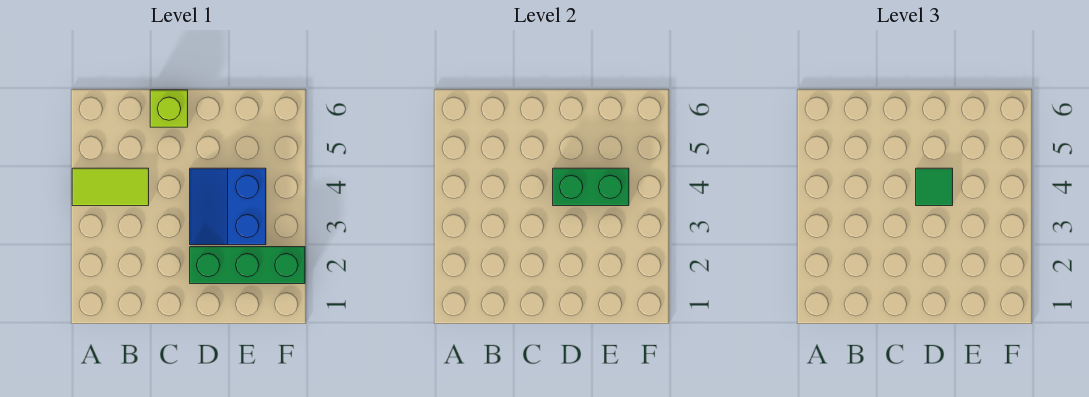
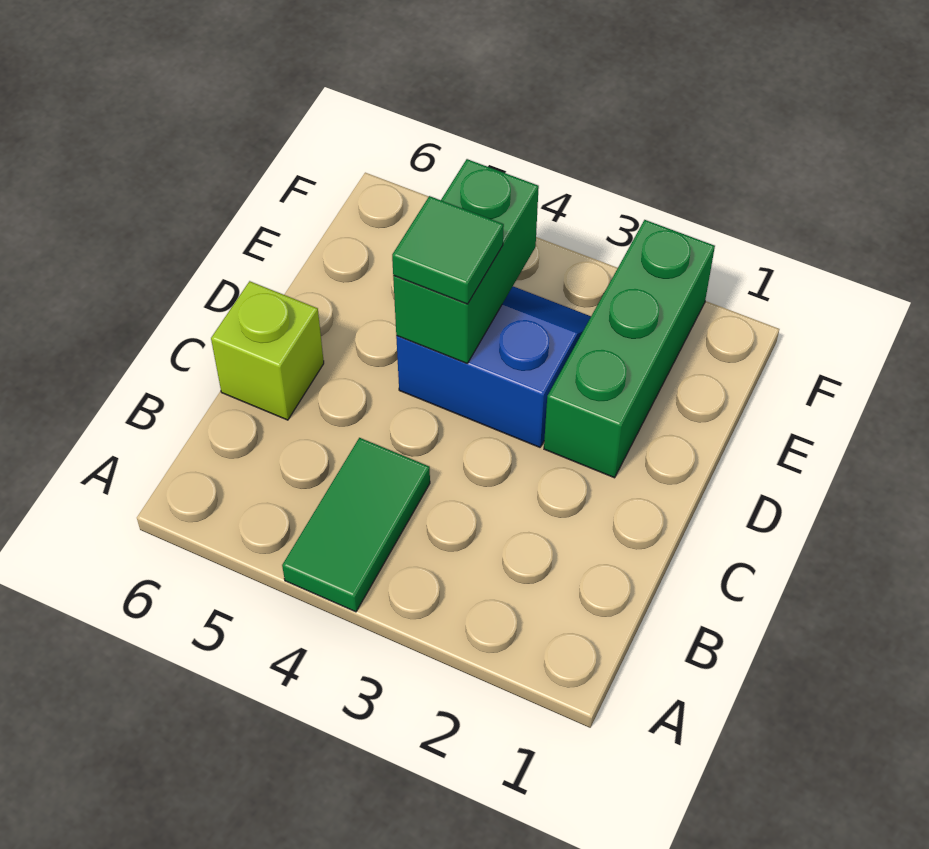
lime tile A4:B4 level 1 -> green tile A4:B4 level 1
blue slope D3:E4 level 1 top E -> blue slope D3:E4 level 1 top D

